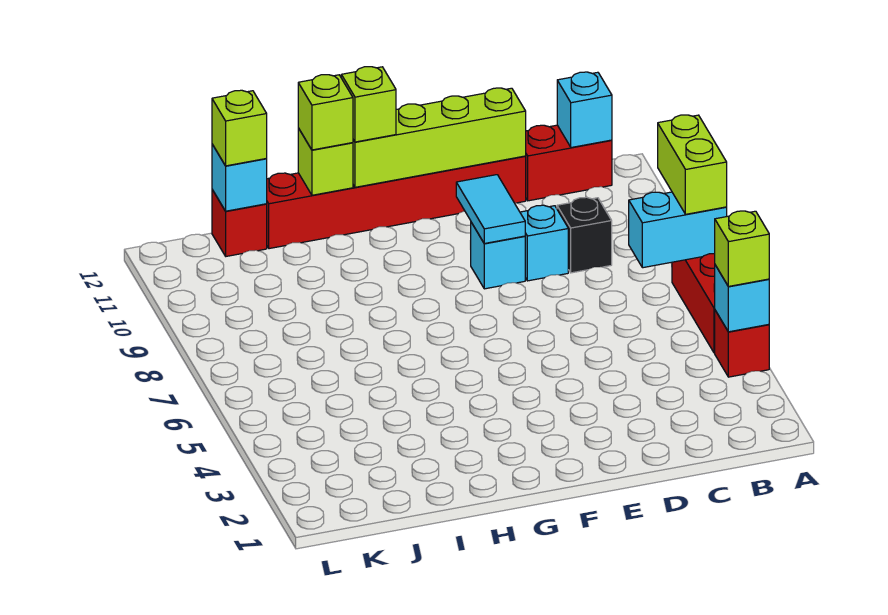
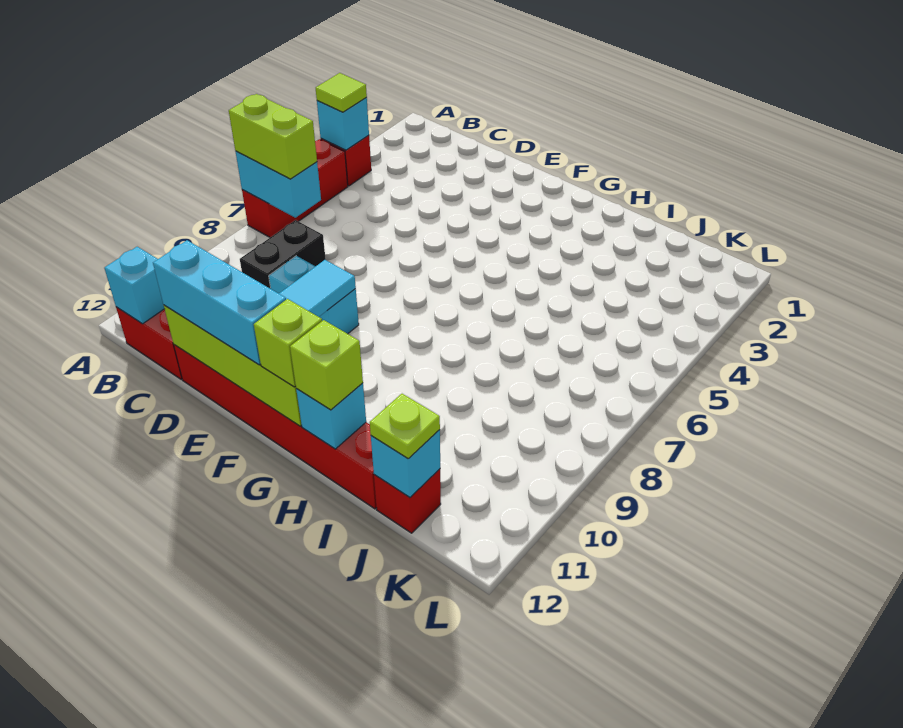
lime brick A4 level 3 -> lime tile A4 level 3
lime brick A7:A8 level 3 -> lime brick A7:B7 level 3
black brick C9 level 1 -> black brick C8:C9 level 1
none -> cyan brick D12:F12 level 3
lime brick H12 level 2 -> cyan brick H12 level 2
lime brick J12 level 3 -> lime plate J12 level 3

